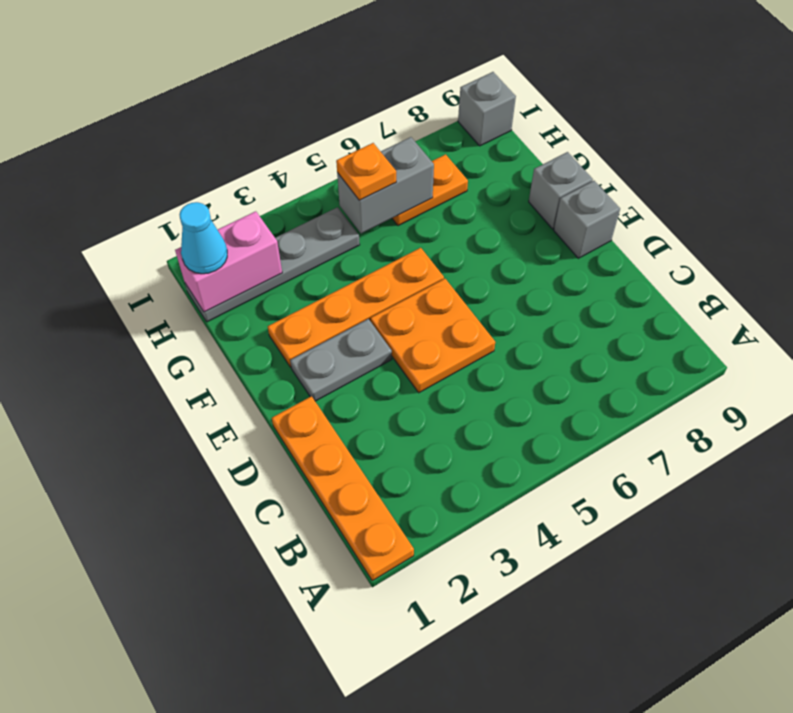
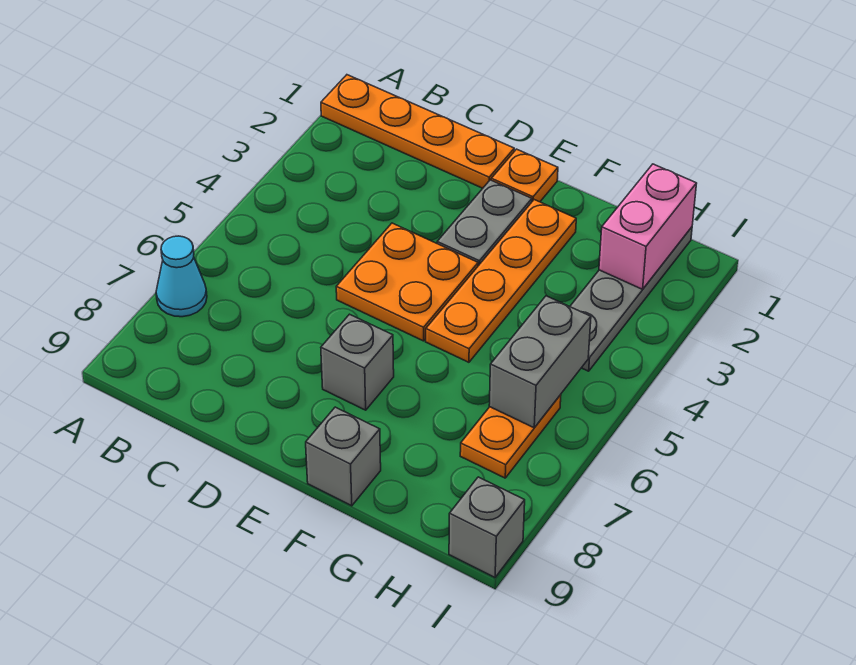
grey brick E9 level 1 -> grey brick E7 level 1
cyan cone H1 level 3 -> cyan cone A7 level 1
orange plate H5 level 3 -> orange plate E1 level 1

